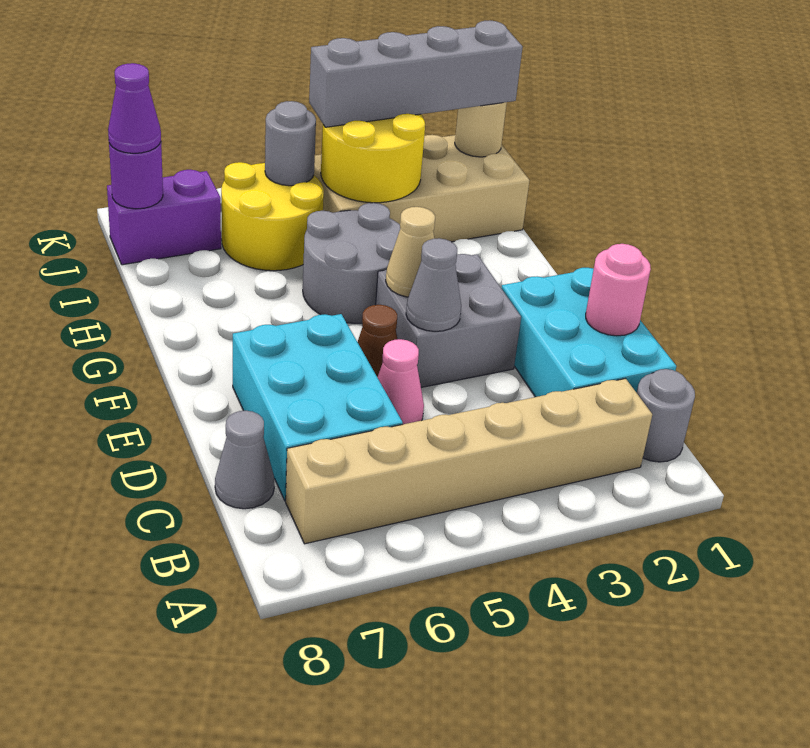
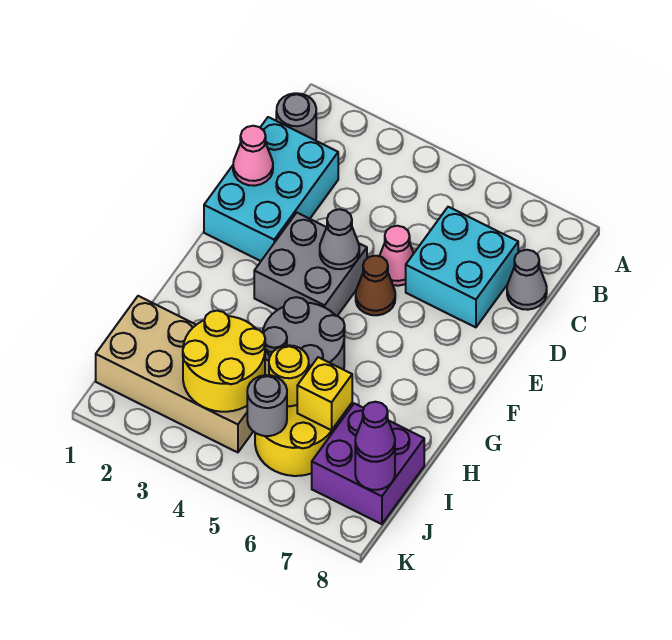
tan brick B2:B7 level 1 -> none
cyan brick C6:E7 level 1 -> cyan brick C6:D7 level 1
pink round brick D1 level 2 -> pink cone D1 level 2
tan cone F4 level 2 -> none
none -> yellow round brick I5 level 2
none -> yellow brick I6 level 2
tan round brick J1 level 2 -> none
grey brick J1:J4 level 3 -> none
purple brick J7:J8 level 1 -> purple brick I7:J8 level 1

